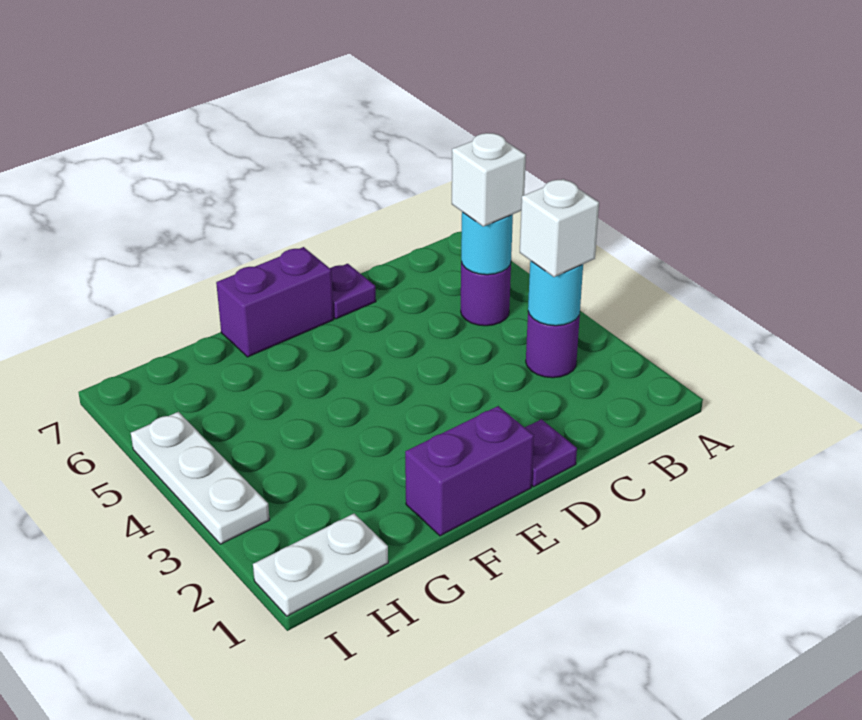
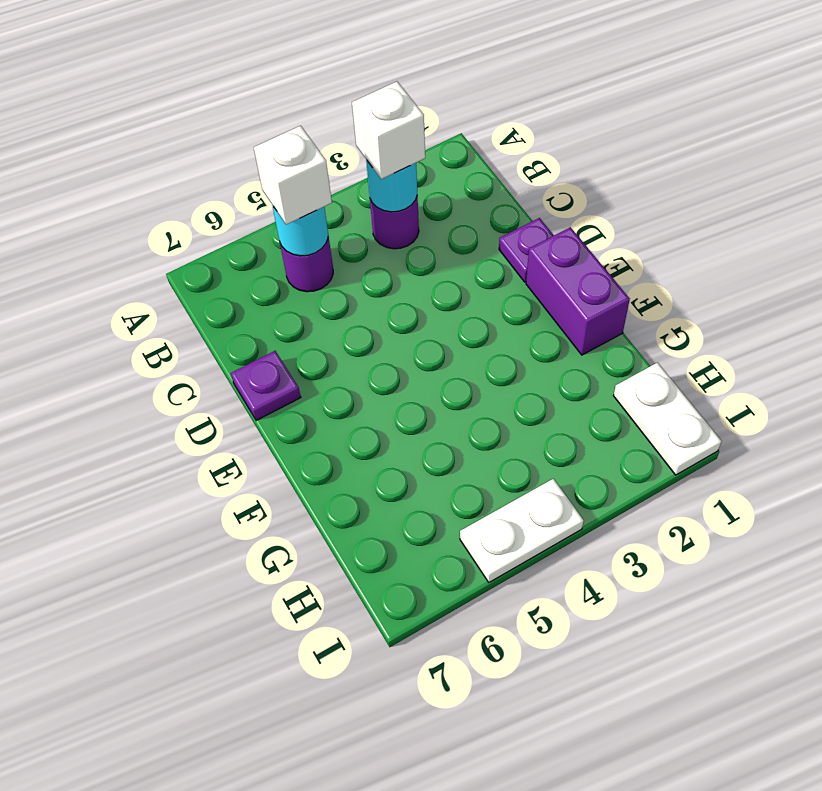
purple brick E7:F7 level 1 -> none
white plate I3:I5 level 1 -> white plate I4:I5 level 1

